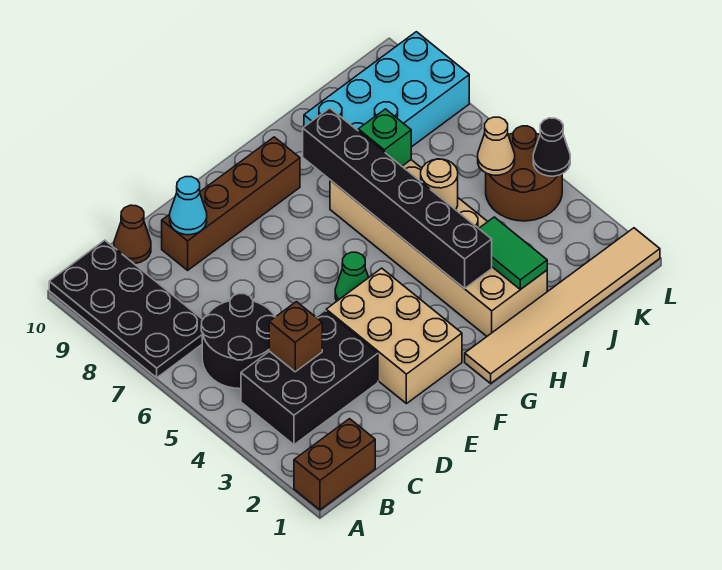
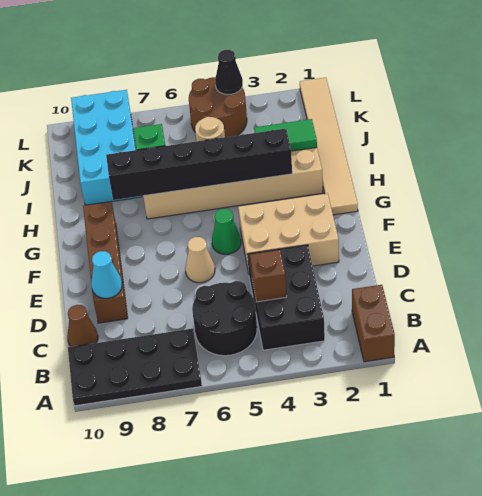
tan cone K5 level 2 -> tan cone E6 level 1

